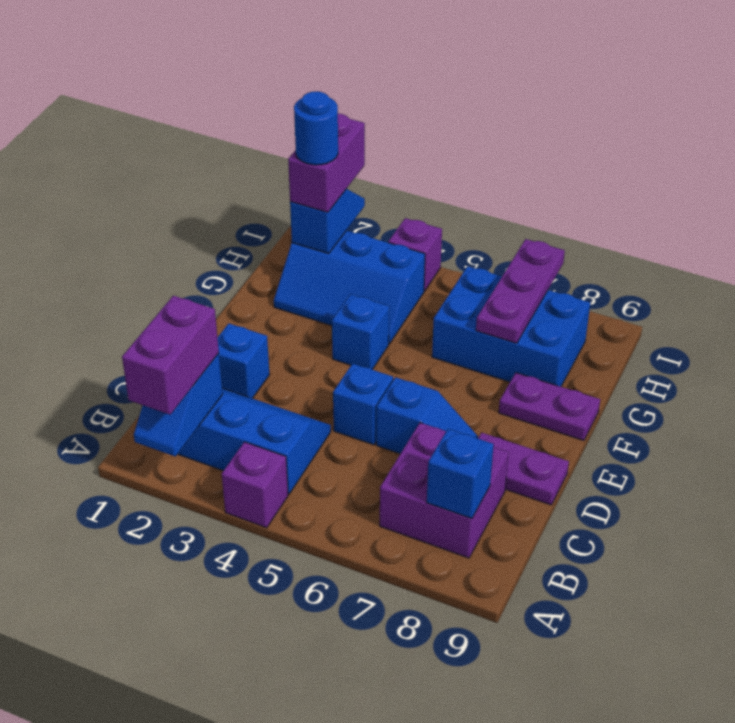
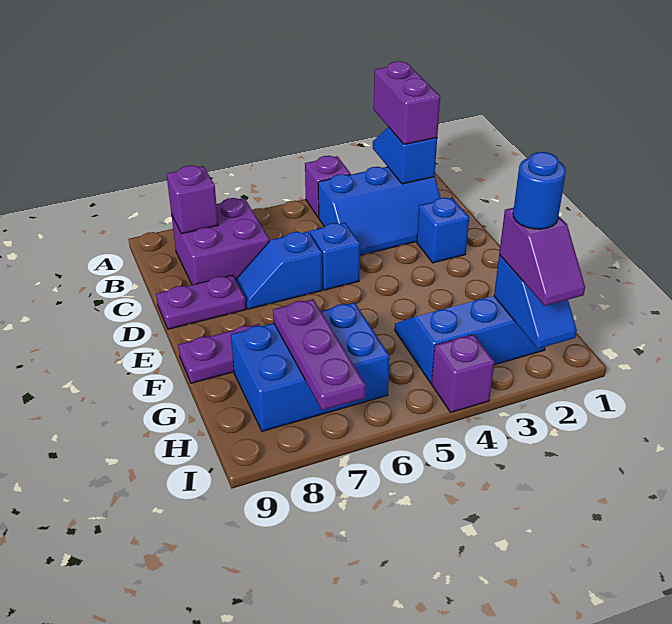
blue brick B8 level 2 -> purple brick B8 level 2
blue brick F4 level 1 -> none
purple brick H2:I2 level 3 -> purple slope H2:I2 level 3 top H

